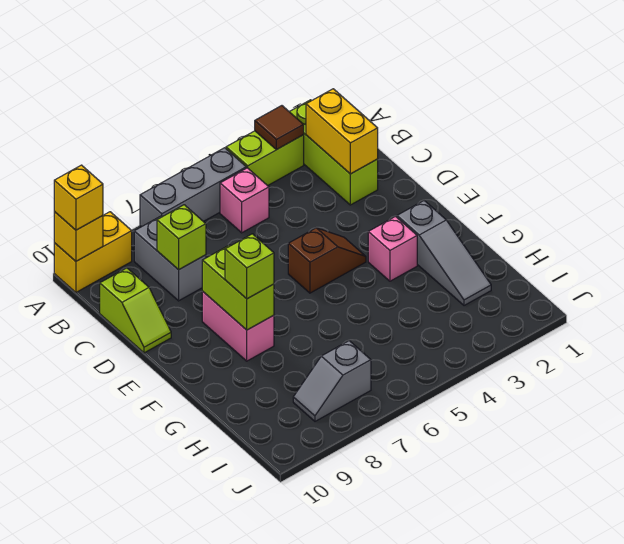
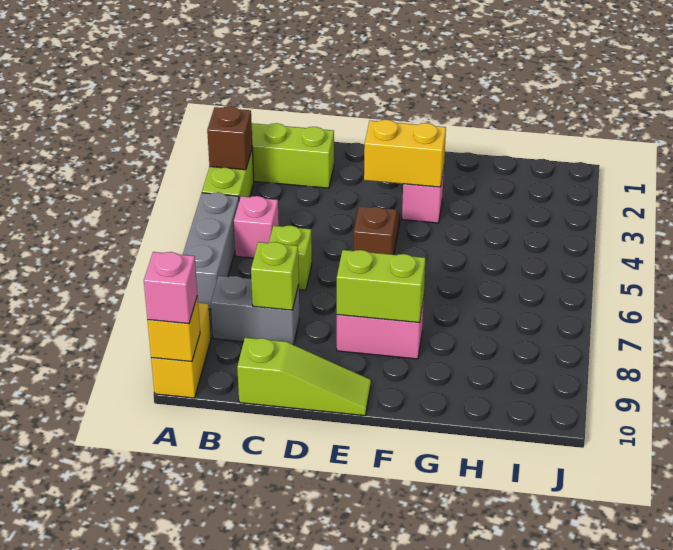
brown tile A3 level 2 -> brown brick A3 level 2
yellow brick A10 level 3 -> pink brick A10 level 3
yellow brick B2:C2 level 2 -> yellow brick E3:F3 level 2
lime slope C10:D10 level 1 top C -> lime slope C10:E10 level 1 top C
grey slope F2:H2 level 1 top F -> none
lime brick F8 level 3 -> lime brick C6 level 1
grey slope I7:I8 level 1 top 7 -> none

